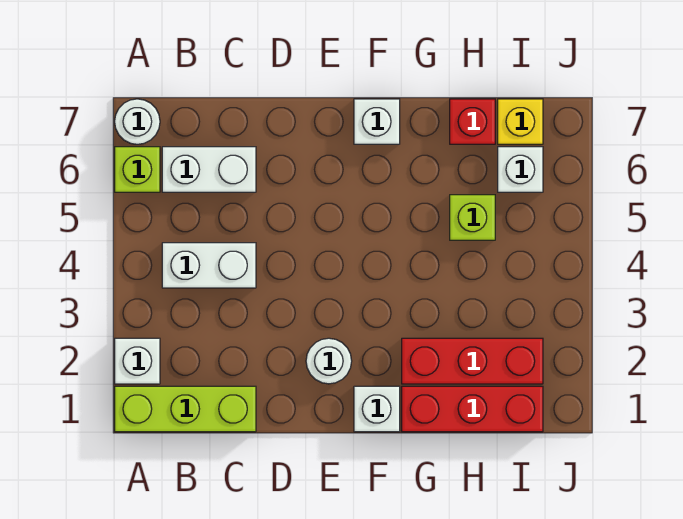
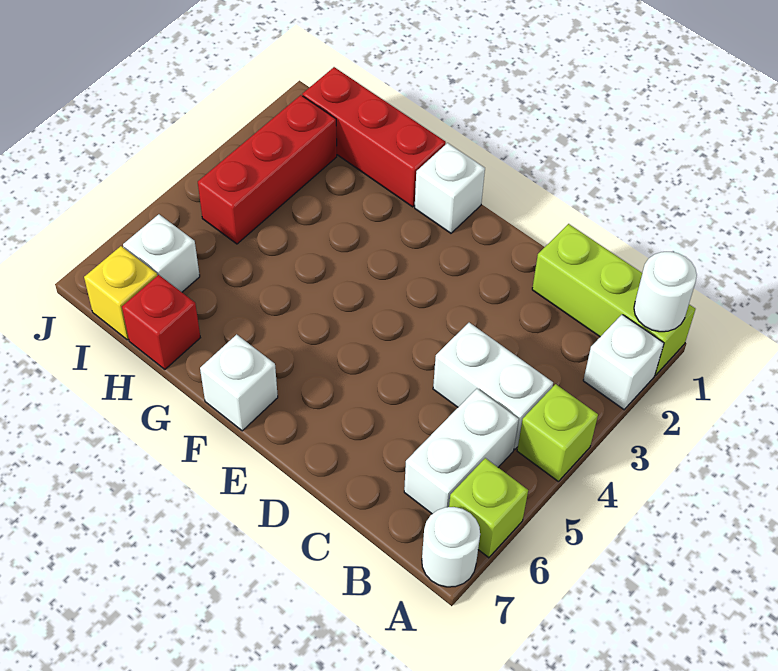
white brick B6:C6 level 1 -> white brick B5:B6 level 1
white round brick E2 level 1 -> white round brick A1 level 2
red brick G2:I2 level 1 -> red brick I2:I4 level 1
lime brick H5 level 1 -> lime brick A4 level 1

